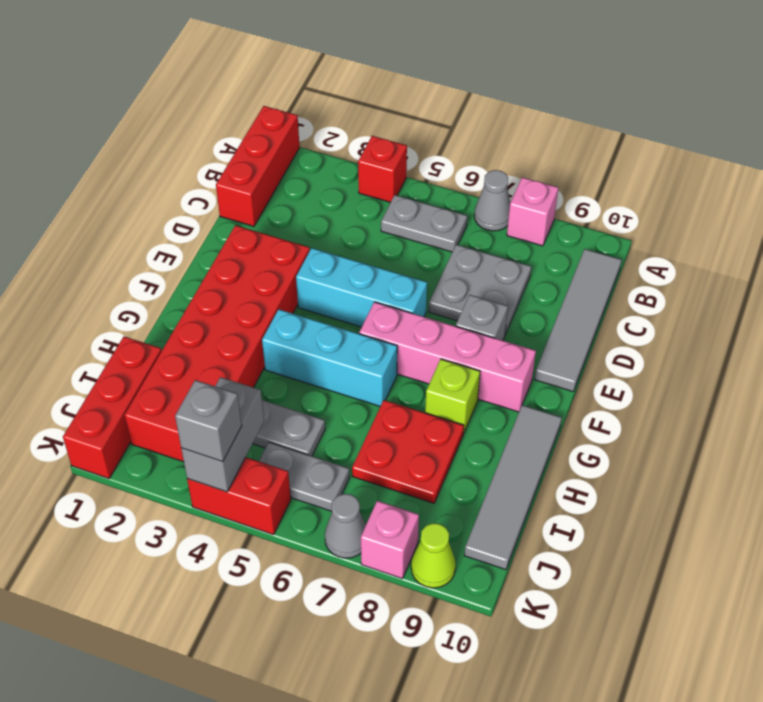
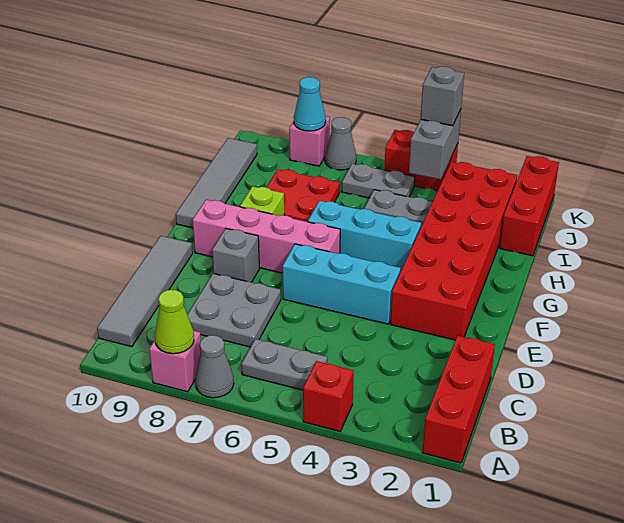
none -> cyan cone K8 level 2
lime cone K9 level 1 -> lime cone A8 level 2

